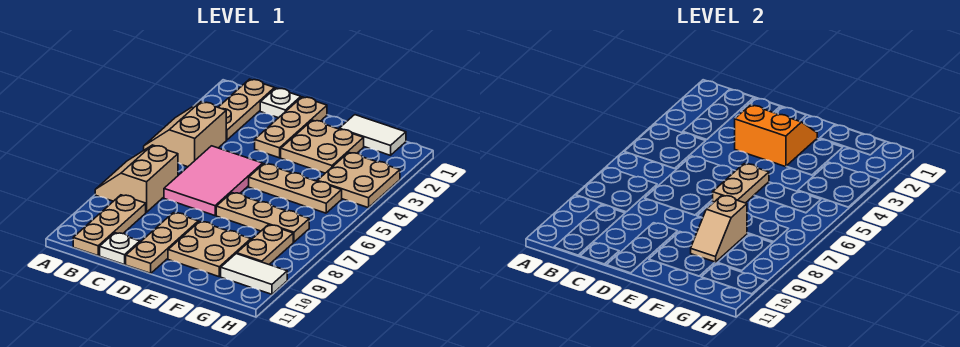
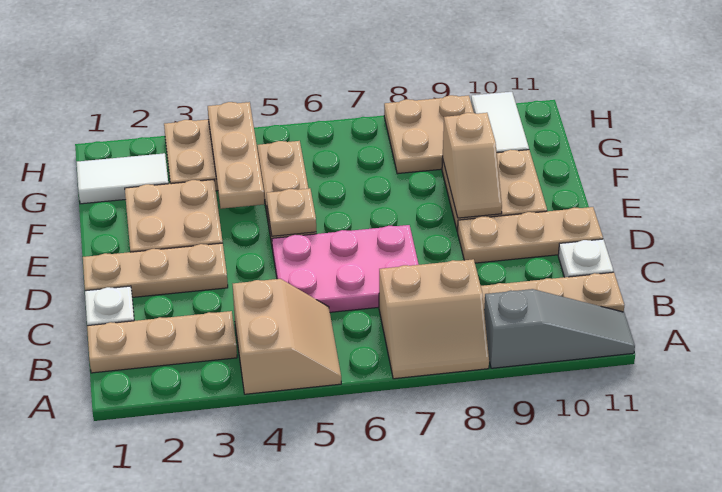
tan slope A4:B5 level 1 top B -> tan slope A4:B5 level 1 top 4
none -> grey slope A9:A11 level 1 top 9
pink tile C5:D7 level 1 -> pink plate C5:D7 level 1
orange slope D2:E3 level 2 top 3 -> none
tan plate E5:E6 level 2 -> tan plate E5 level 2
tan plate E7:G7 level 1 -> tan plate F4:H4 level 2
white tile F1:G1 level 1 -> white tile G1:G2 level 1
tan slope F8:F9 level 2 top 8 -> tan slope E9:F9 level 2 top F
tan plate G8:G9 level 1 -> tan plate G8:H9 level 1

